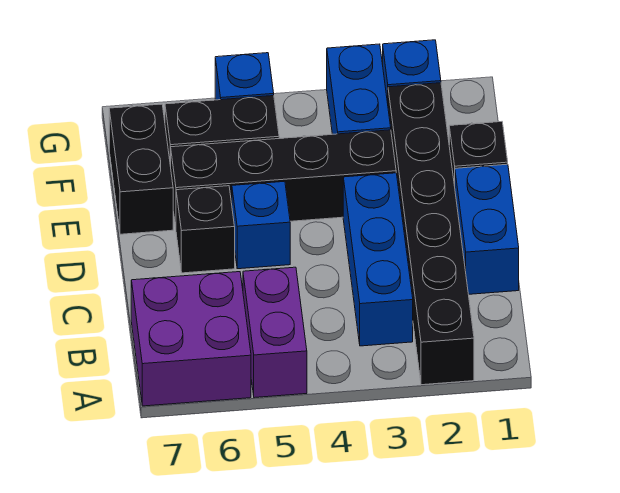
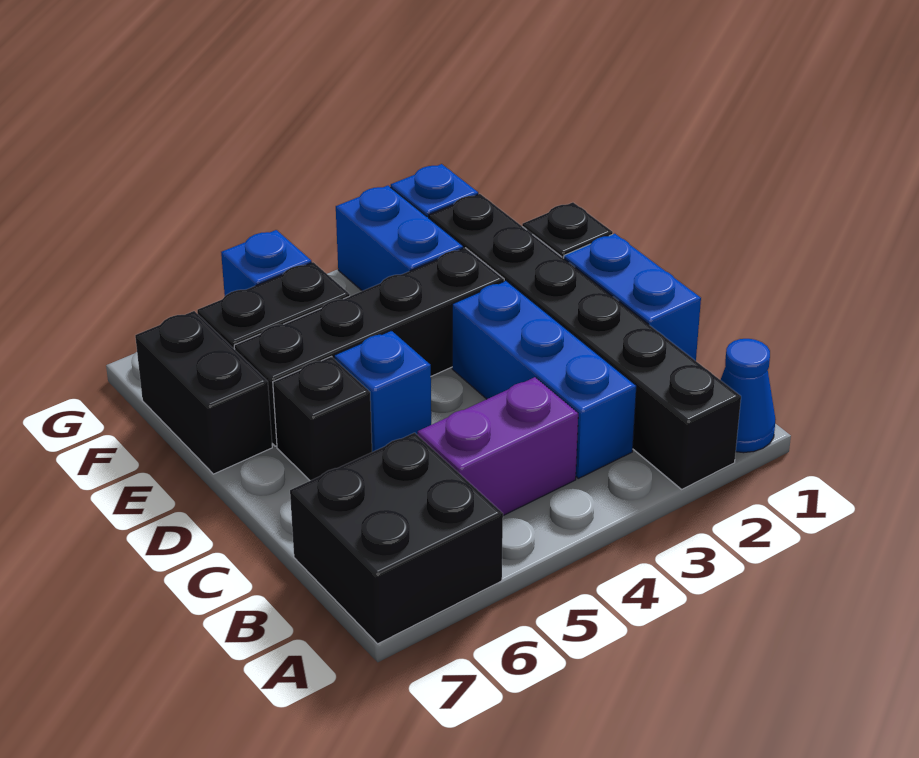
none -> blue cone A1 level 1
purple brick A5:B5 level 1 -> purple brick B4:B5 level 1
purple brick A6:B7 level 1 -> black brick A6:B7 level 1

